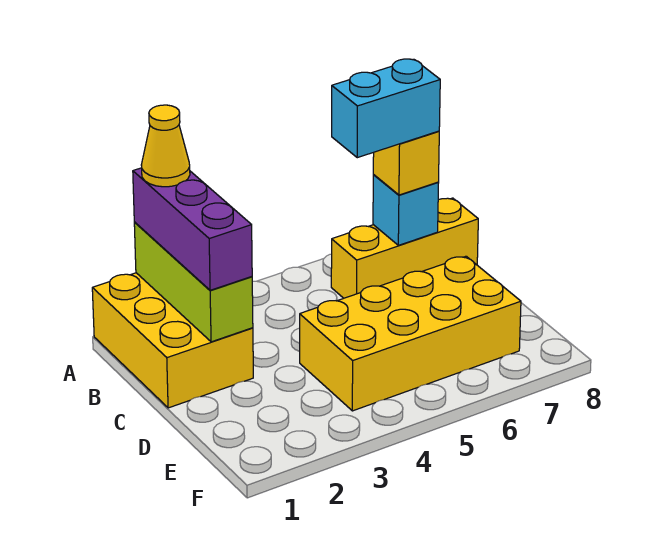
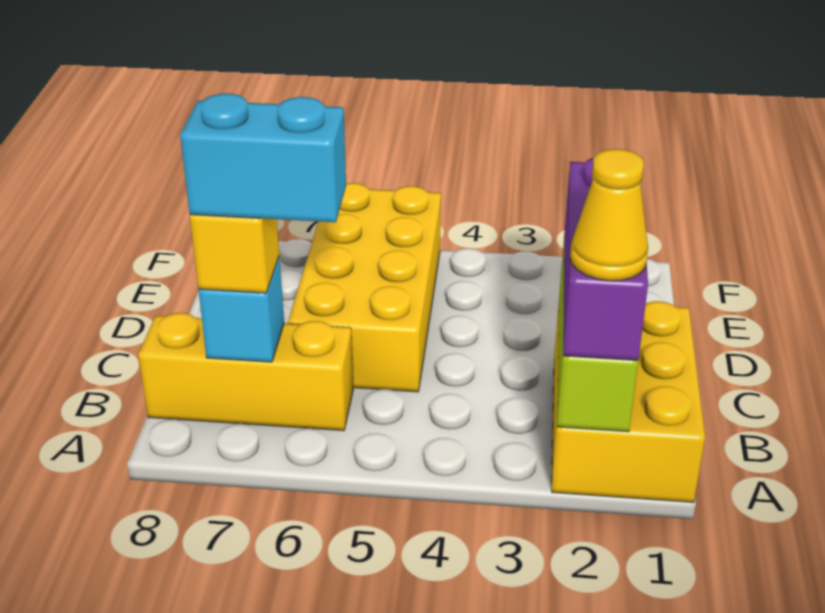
yellow brick D4:E7 level 1 -> yellow brick C5:F6 level 1

